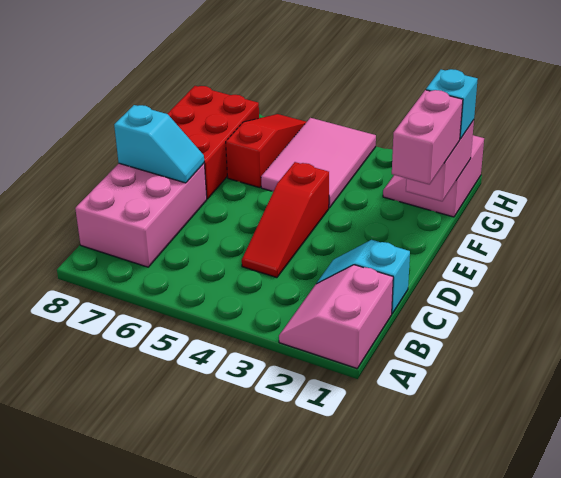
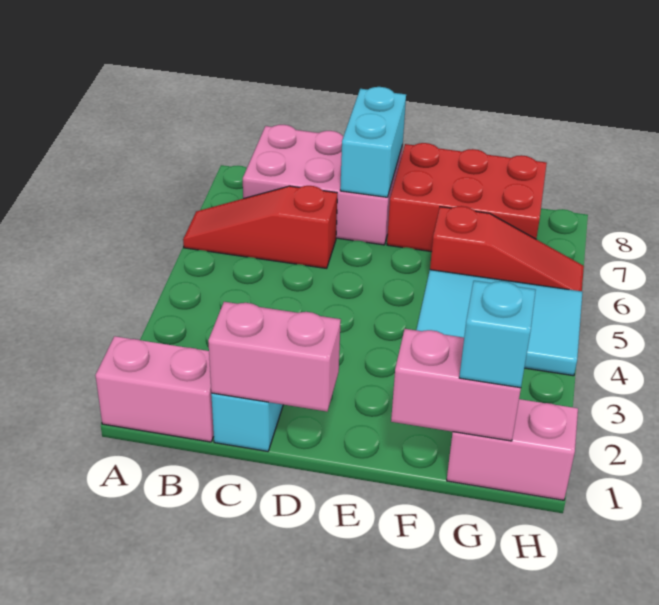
red slope C4:E4 level 1 top E -> red slope A6:C6 level 1 top C
cyan slope D7:D8 level 2 top 8 -> cyan brick D7:D8 level 2
pink brick E1:F1 level 3 -> pink brick C1:D1 level 2
pink tile F4:H5 level 1 -> cyan tile F4:H5 level 1

